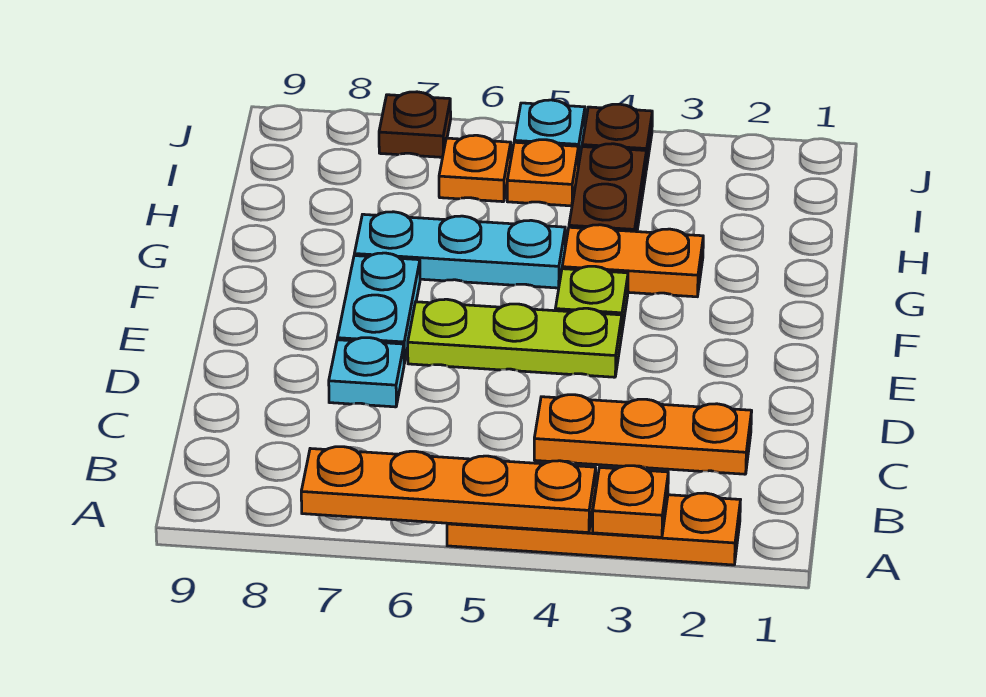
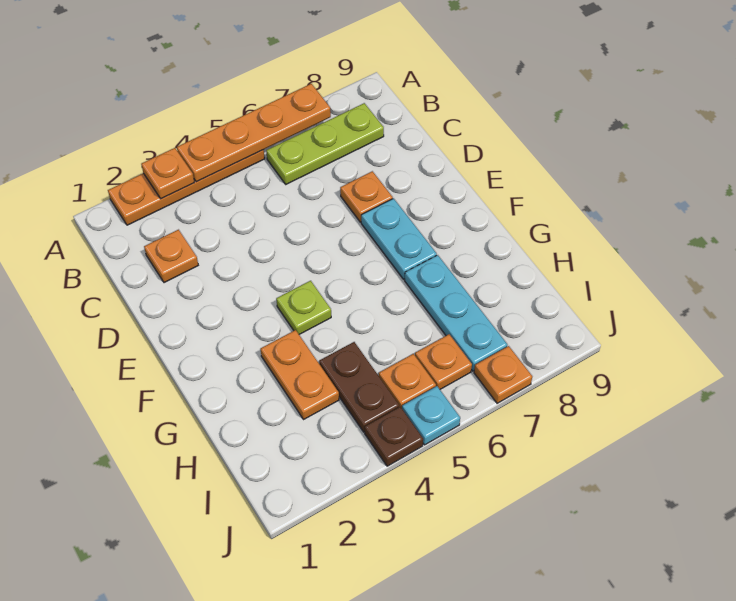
orange plate C2:C4 level 1 -> orange plate C2 level 1
cyan plate D7 level 1 -> orange plate D7 level 1
lime plate E4:E6 level 1 -> lime plate B6:B8 level 1
orange plate G3:G4 level 1 -> orange plate G3:H3 level 1
cyan plate G5:G7 level 1 -> cyan plate G7:I7 level 1
brown plate J7 level 1 -> orange plate J7 level 1

